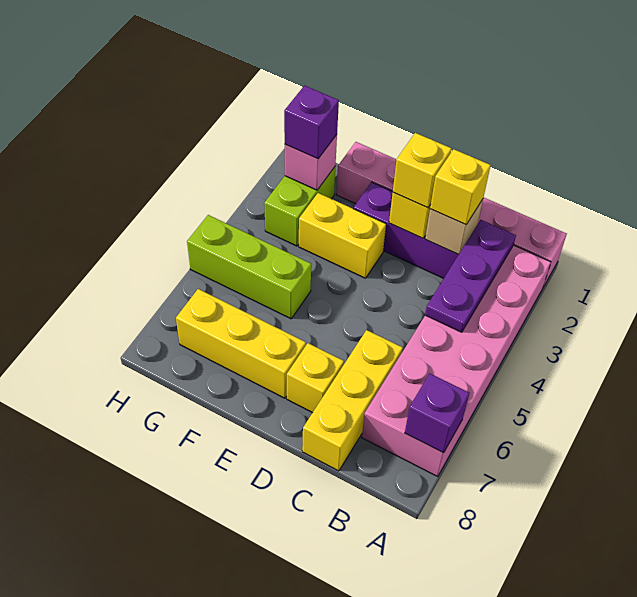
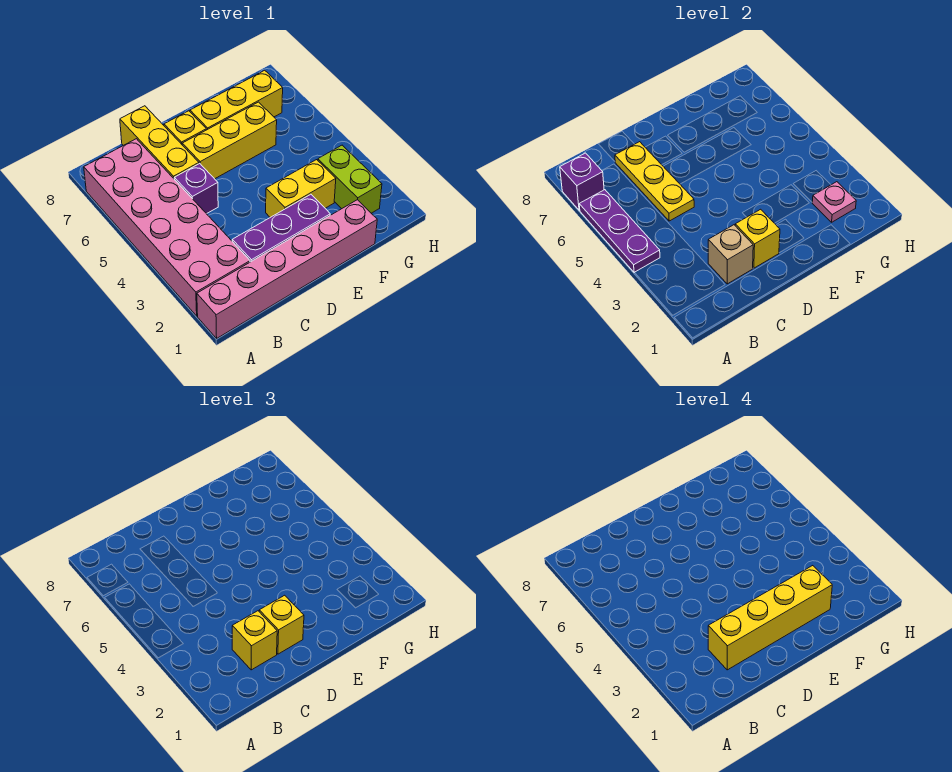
purple plate B2:B4 level 2 -> purple plate A4:A6 level 2
none -> yellow brick C2:F2 level 4
none -> yellow plate C5:C7 level 2
none -> yellow brick D6:F6 level 1
lime brick F5:H5 level 1 -> none
pink brick G2 level 2 -> pink plate G2 level 2
purple brick G2 level 3 -> purple brick C5 level 1

